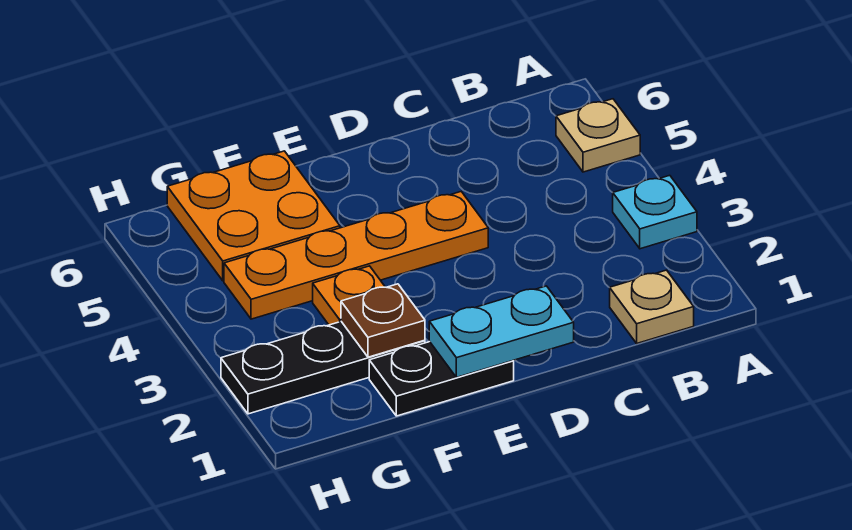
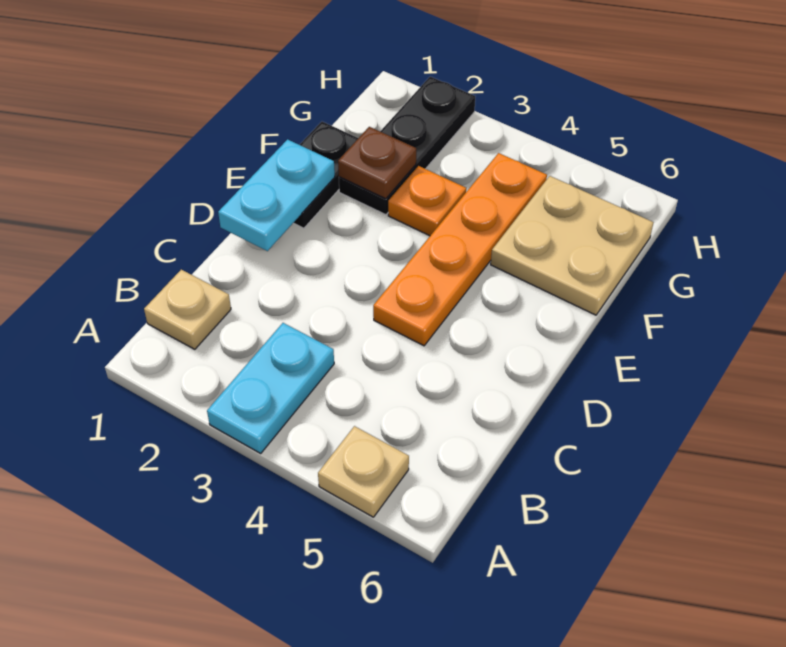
cyan plate A3 level 1 -> cyan plate A3:B3 level 1
orange plate F5:G6 level 1 -> tan plate F5:G6 level 1

